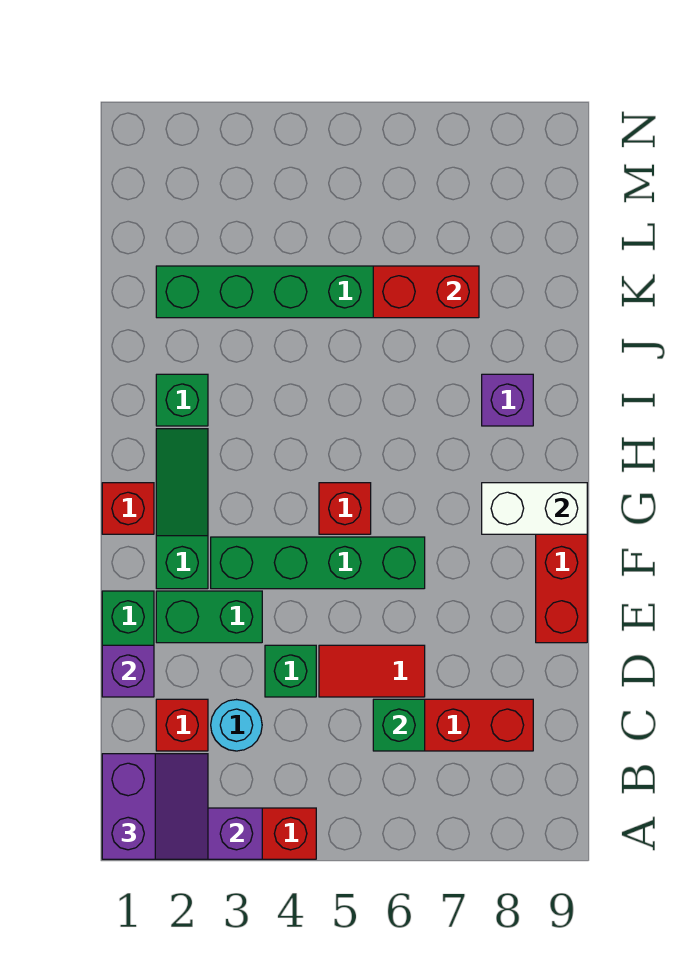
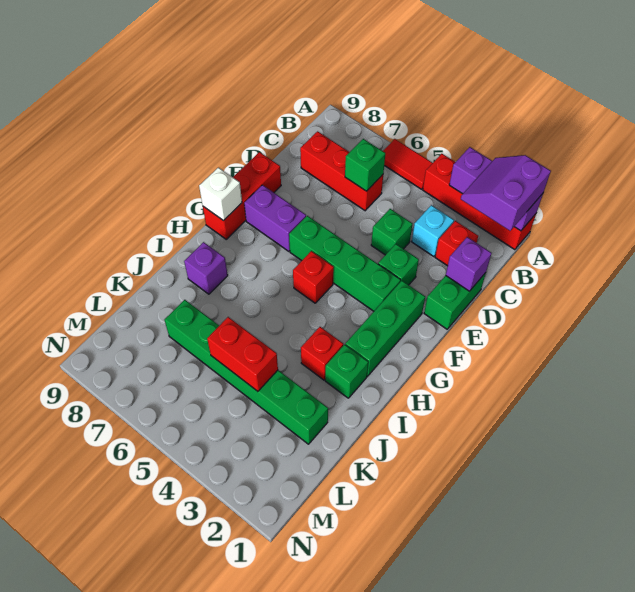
cyan round brick C3 level 1 -> cyan brick C3 level 1
red tile D5:D6 level 1 -> red tile A5:A6 level 1
green brick E2:E3 level 1 -> green brick E3 level 1
green slope F2:H2 level 1 top F -> green brick F2:H2 level 1
none -> purple brick F7:F8 level 1
red brick G1 level 1 -> red brick I3 level 1
white brick G8:G9 level 2 -> white brick G9 level 2
red brick K6:K7 level 2 -> red brick K4:K5 level 2

